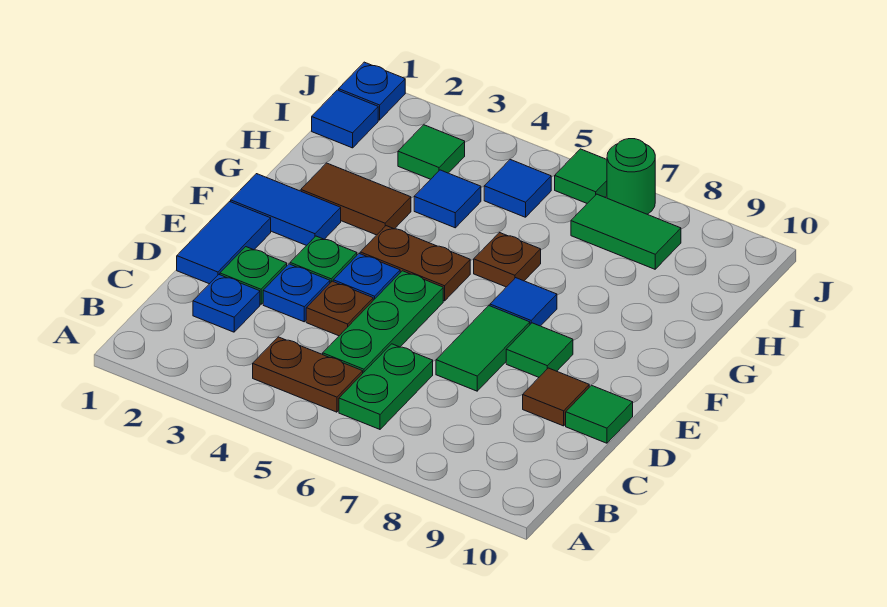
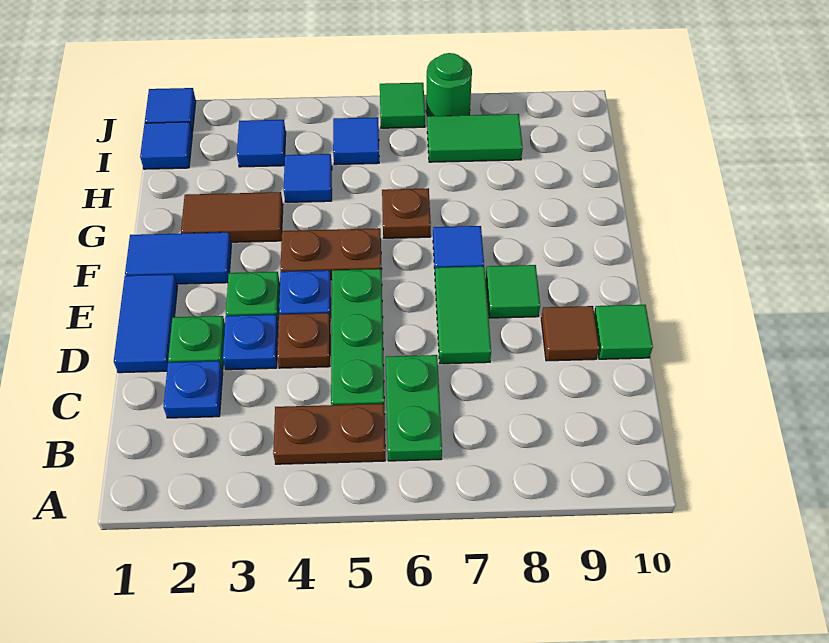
green tile I3 level 1 -> blue tile I3 level 1
blue plate J1 level 1 -> blue tile J1 level 1

